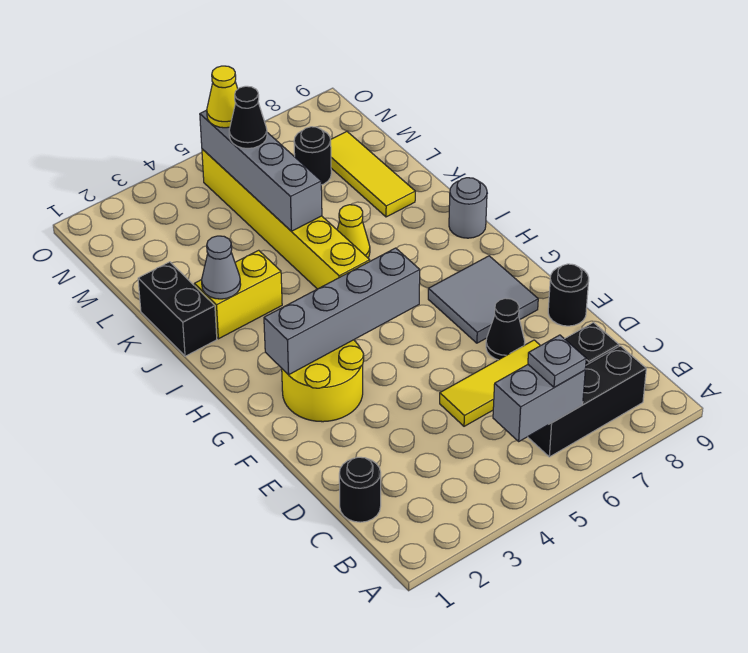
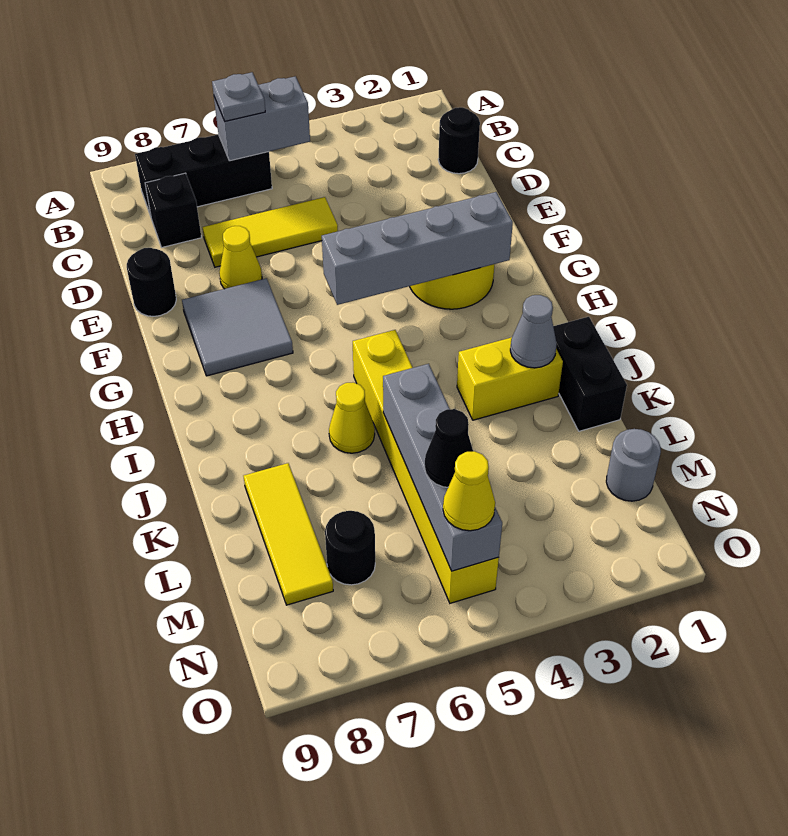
black cone E7 level 1 -> yellow cone E7 level 1
grey round brick I9 level 1 -> grey round brick M1 level 1

